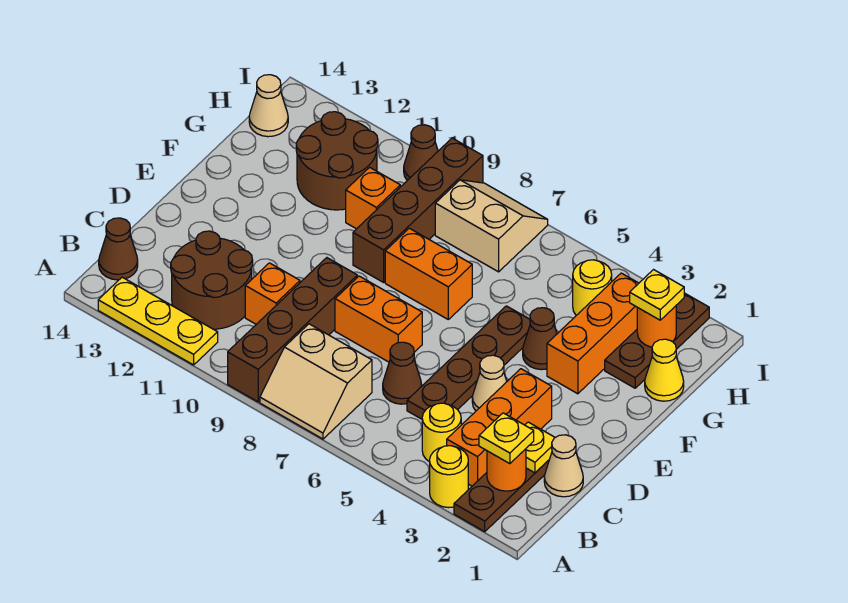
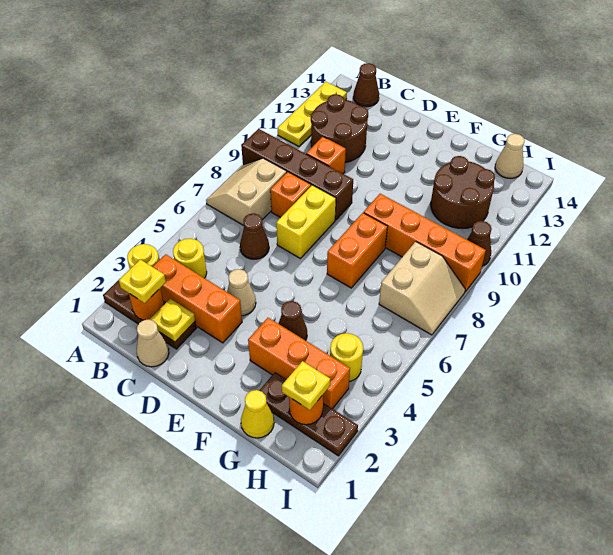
brown plate C5:F5 level 1 -> none
orange brick D7:D8 level 1 -> yellow brick D7:D8 level 1
brown brick F9:I9 level 1 -> orange brick F9:I9 level 1
orange brick G10 level 1 -> orange brick C8 level 1

